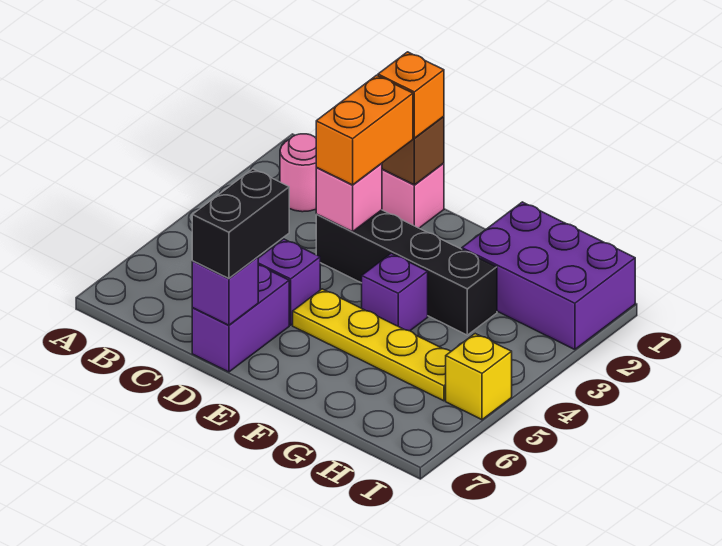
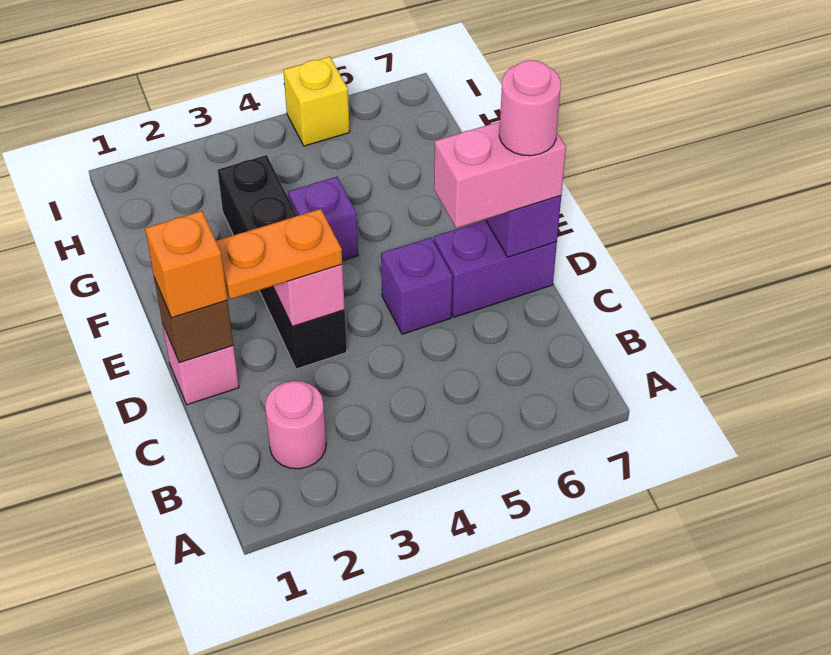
orange brick D2:D3 level 3 -> orange plate D2:D3 level 3
black brick D6:D7 level 3 -> pink brick D6:D7 level 3
none -> pink round brick D7 level 4
yellow plate E5:H5 level 1 -> none
purple brick G1:I2 level 1 -> none

